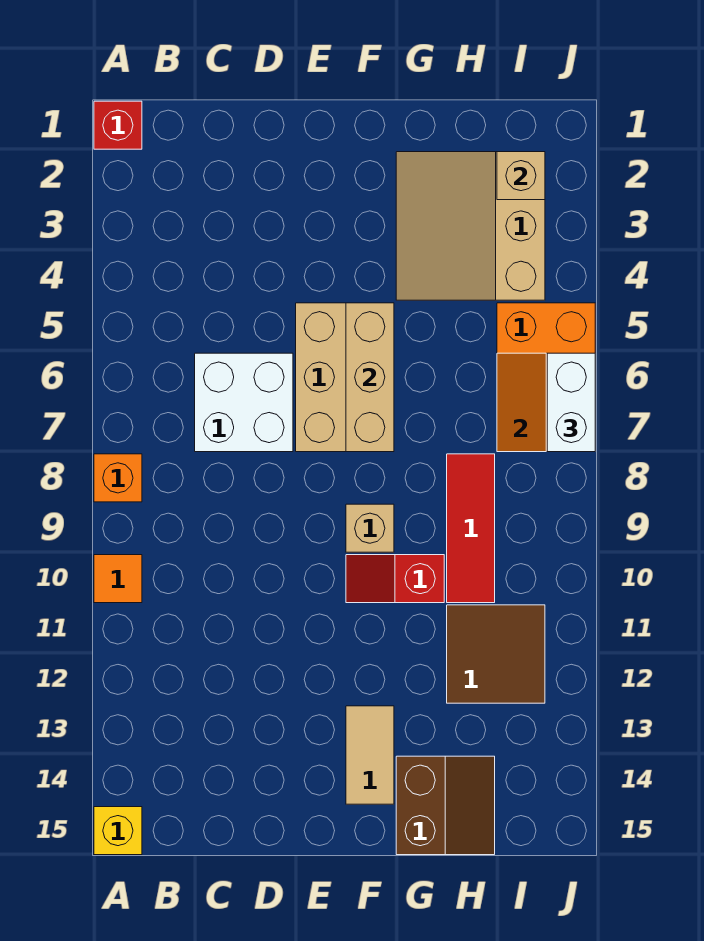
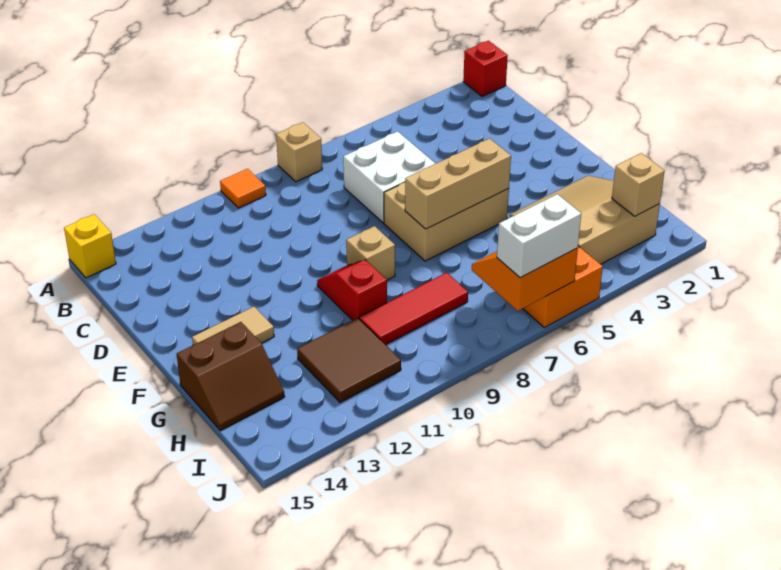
orange brick A8 level 1 -> tan brick A8 level 1

